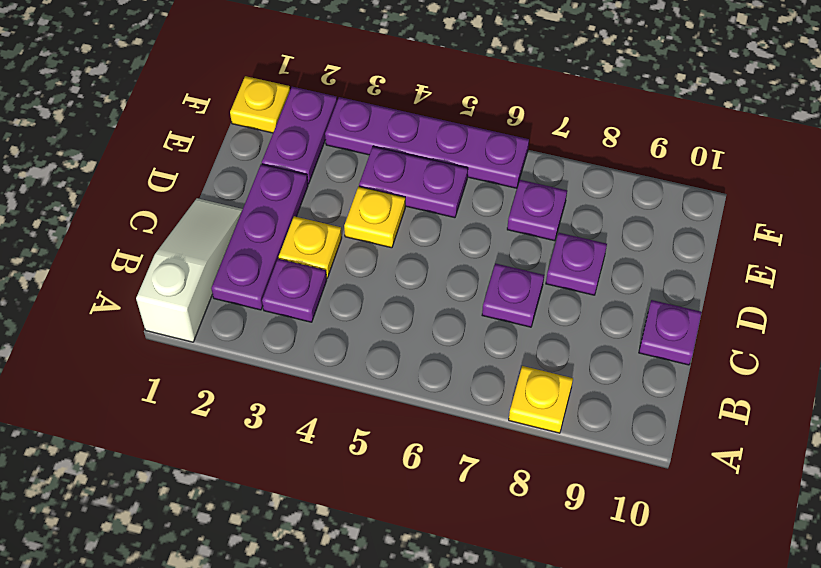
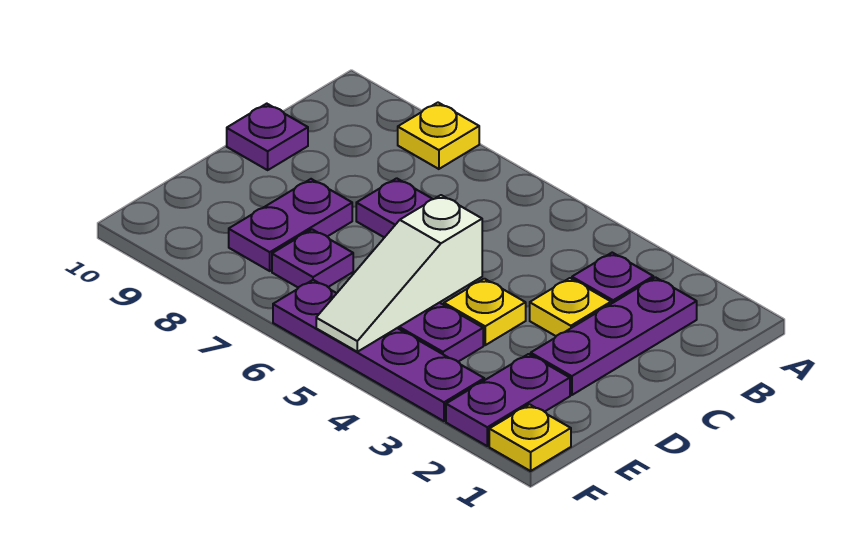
white slope A1:C1 level 1 top A -> white slope D5:F5 level 2 top D
purple plate D8 level 1 -> purple plate D8:E8 level 1

